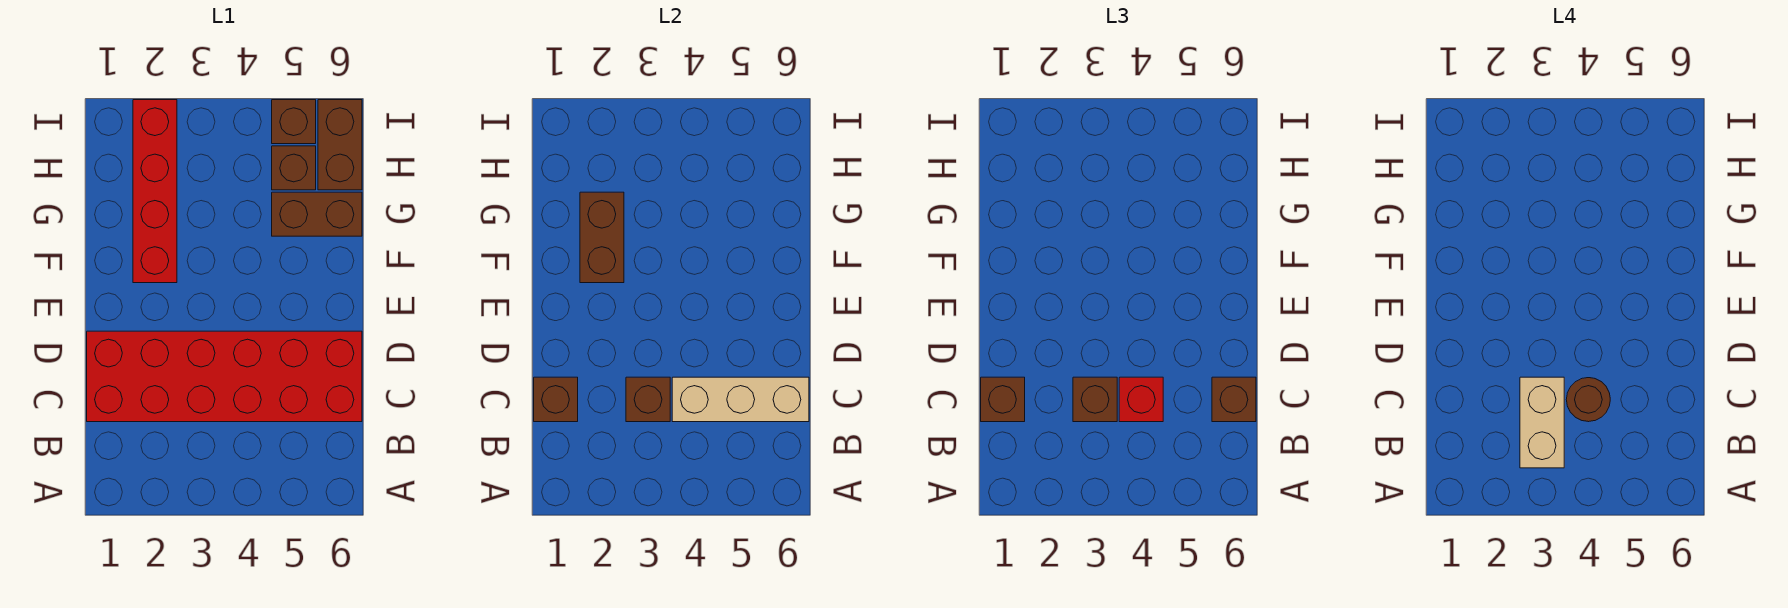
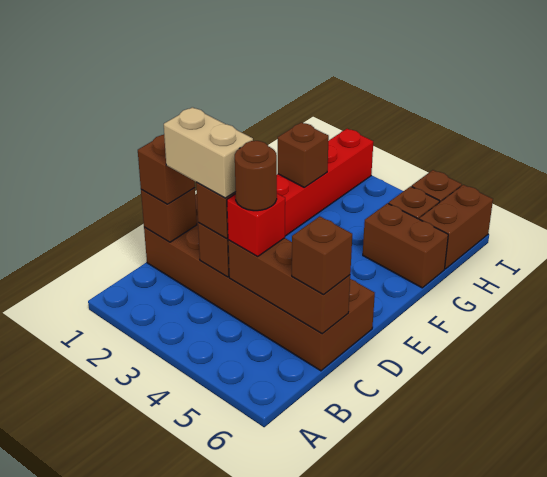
tan brick B3:C3 level 4 -> tan brick C2:C3 level 4
red brick C1:D6 level 1 -> brown brick C1:D6 level 1
tan brick C4:C6 level 2 -> brown brick C4:C6 level 2
brown brick F2:G2 level 2 -> brown brick G2 level 2

